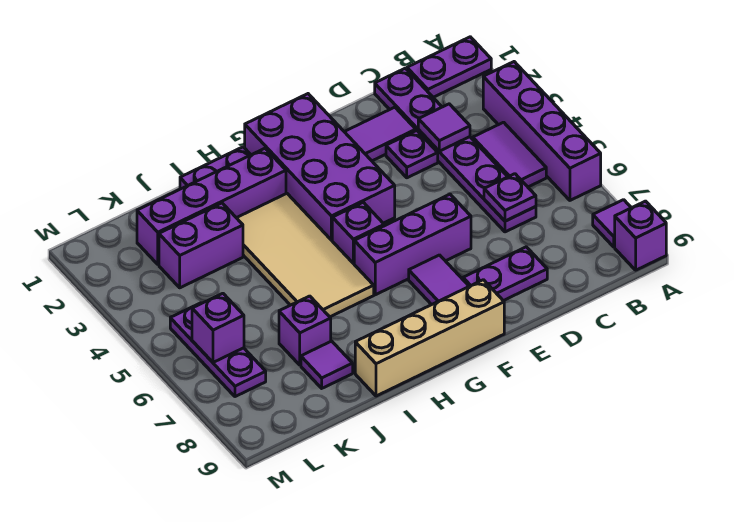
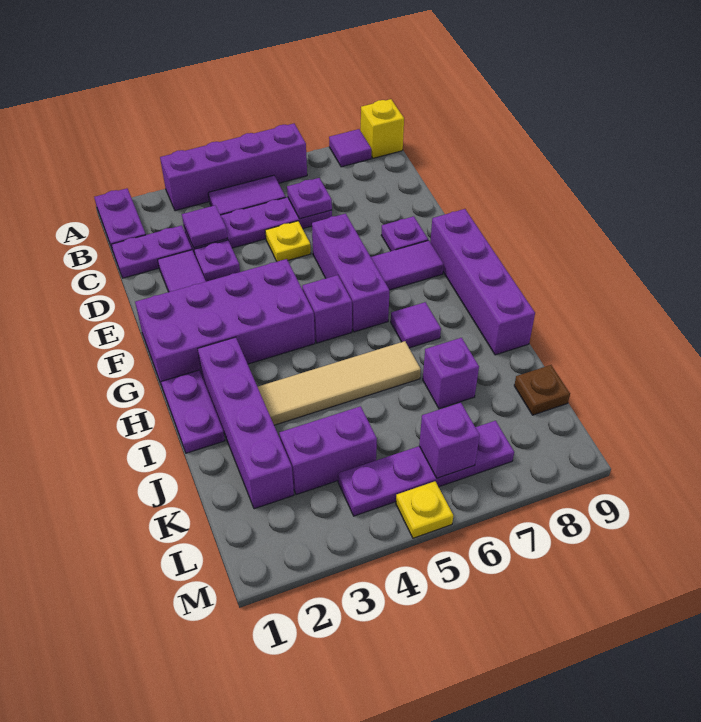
purple brick A9 level 1 -> yellow brick A9 level 1
none -> yellow plate D5 level 1
purple plate D8:E8 level 1 -> purple plate E8 level 1
tan brick F9:I9 level 1 -> purple brick F9:I9 level 1
tan tile H3:I6 level 1 -> tan tile I3:I6 level 1
purple brick J3:K3 level 1 -> purple brick K3:K4 level 1
purple tile J8 level 1 -> purple tile H7 level 1
none -> brown plate K9 level 1
purple plate L5:L7 level 1 -> purple plate L4:L7 level 1
none -> yellow plate M5 level 1

